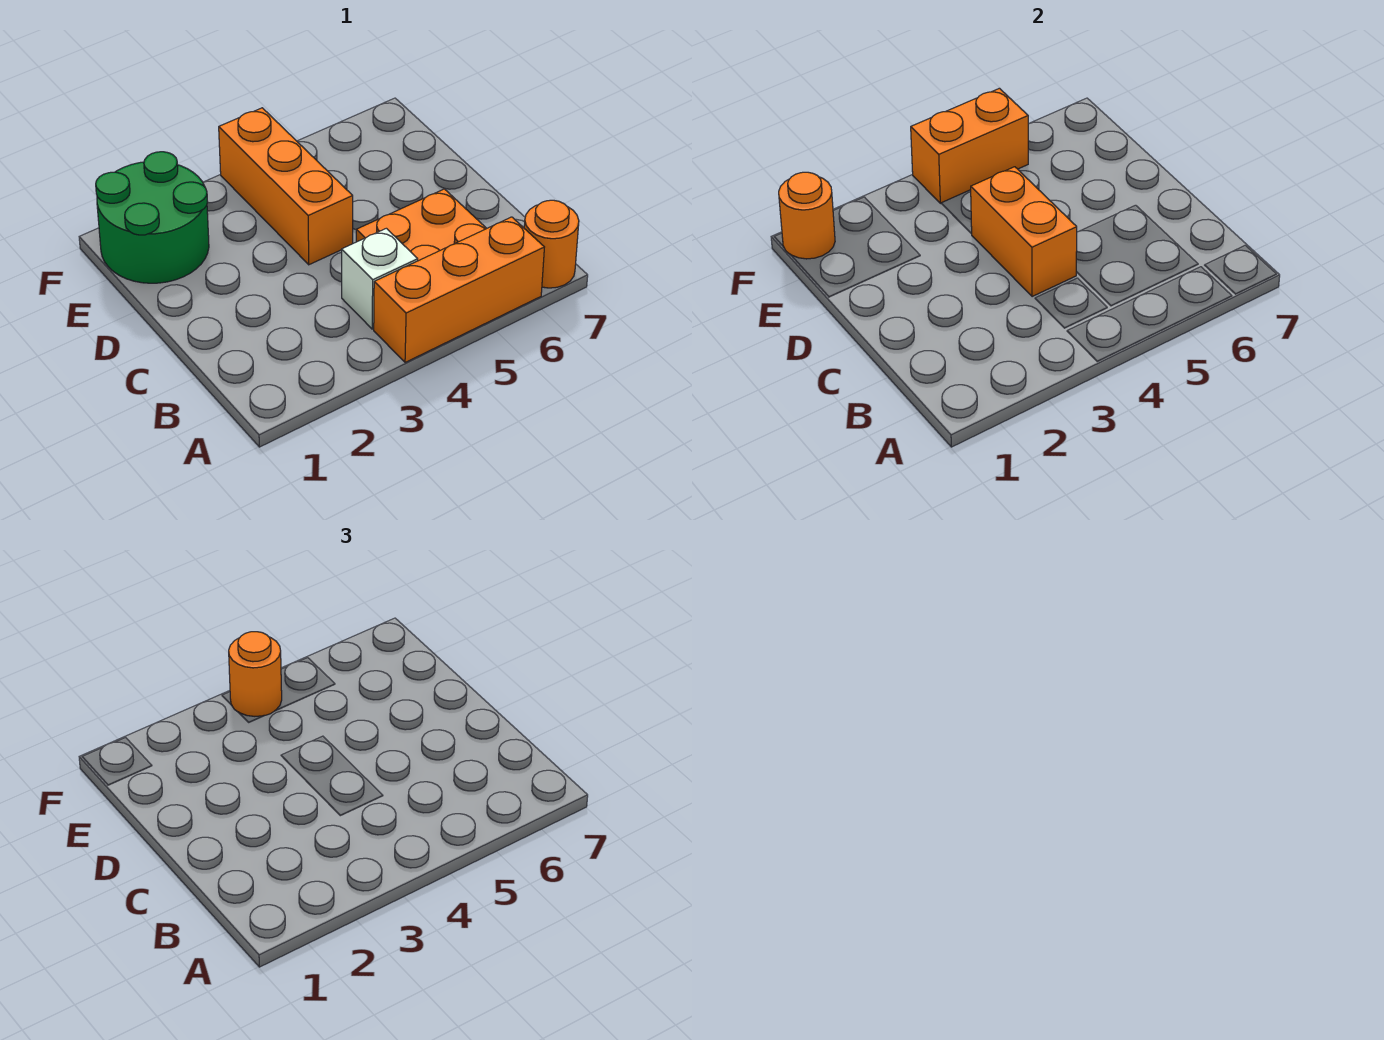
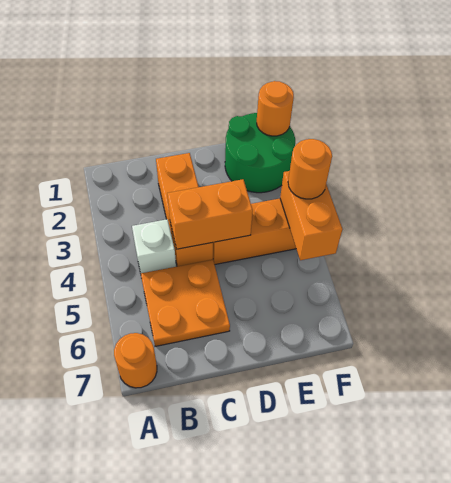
orange brick A4:A6 level 1 -> orange brick C2:C4 level 1

